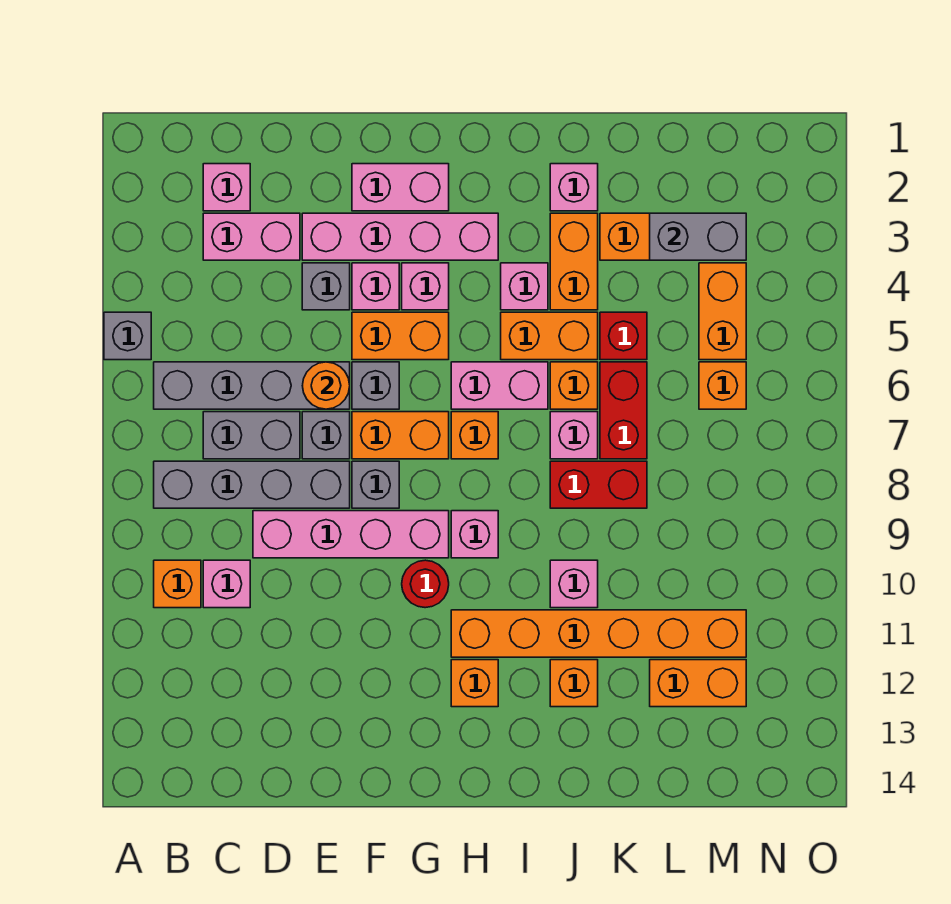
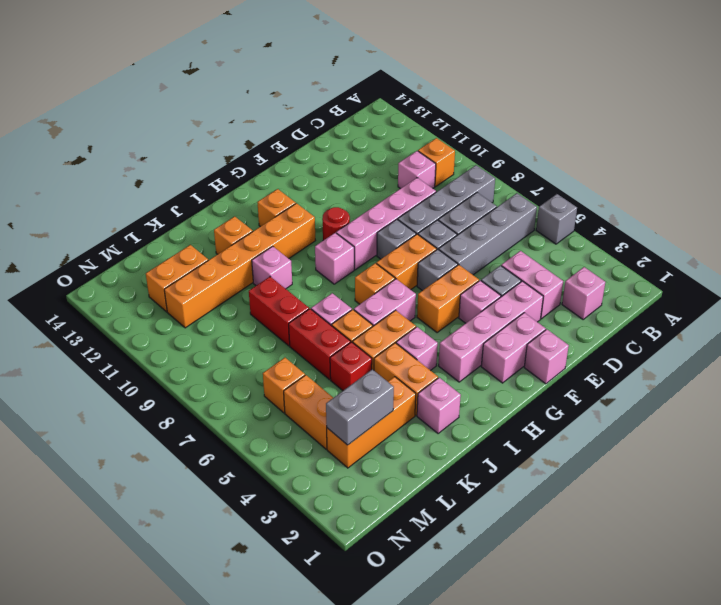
pink brick C3:D3 level 1 -> pink brick D3:D4 level 1
orange round brick E6 level 2 -> none
pink brick G4 level 1 -> pink brick F1 level 1
red brick J8:K8 level 1 -> red brick K8:K9 level 1

